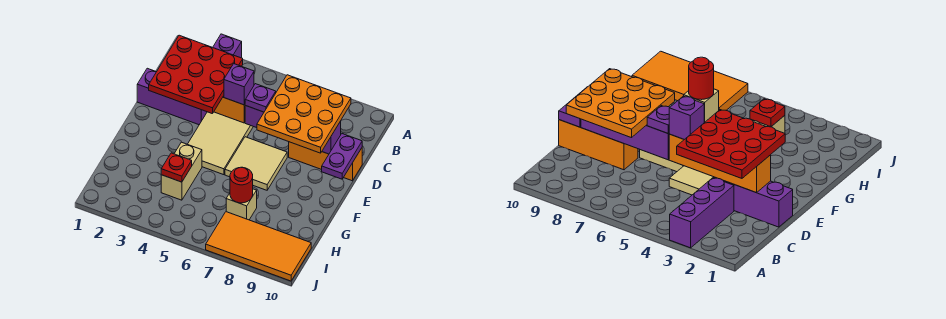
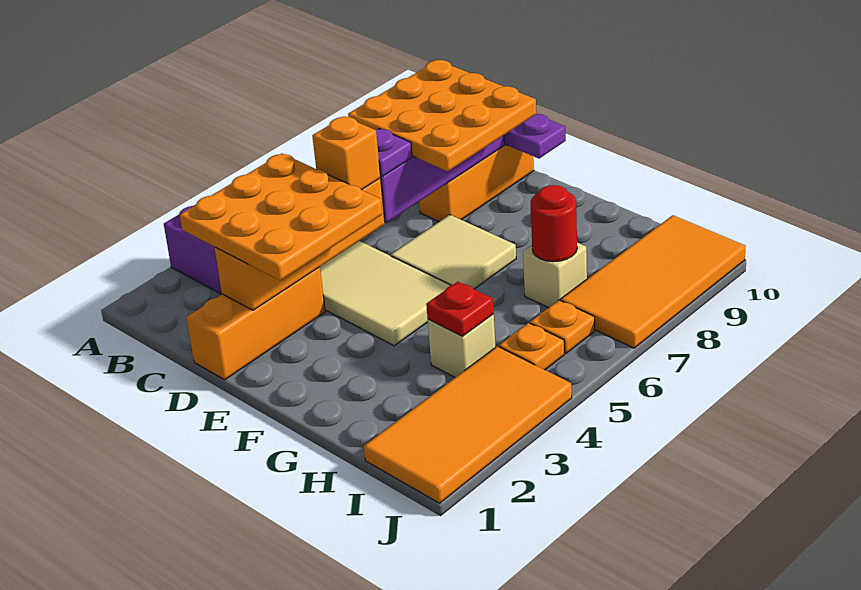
red plate C2:E4 level 3 -> orange plate C2:E4 level 3
purple brick D1:D3 level 1 -> orange brick D1:D3 level 1
purple brick D5 level 3 -> orange brick D5 level 3
tan brick G4:H4 level 1 -> tan brick H4 level 1
none -> orange tile I1:J4 level 1
none -> orange plate I5 level 1
none -> orange plate I6 level 1

